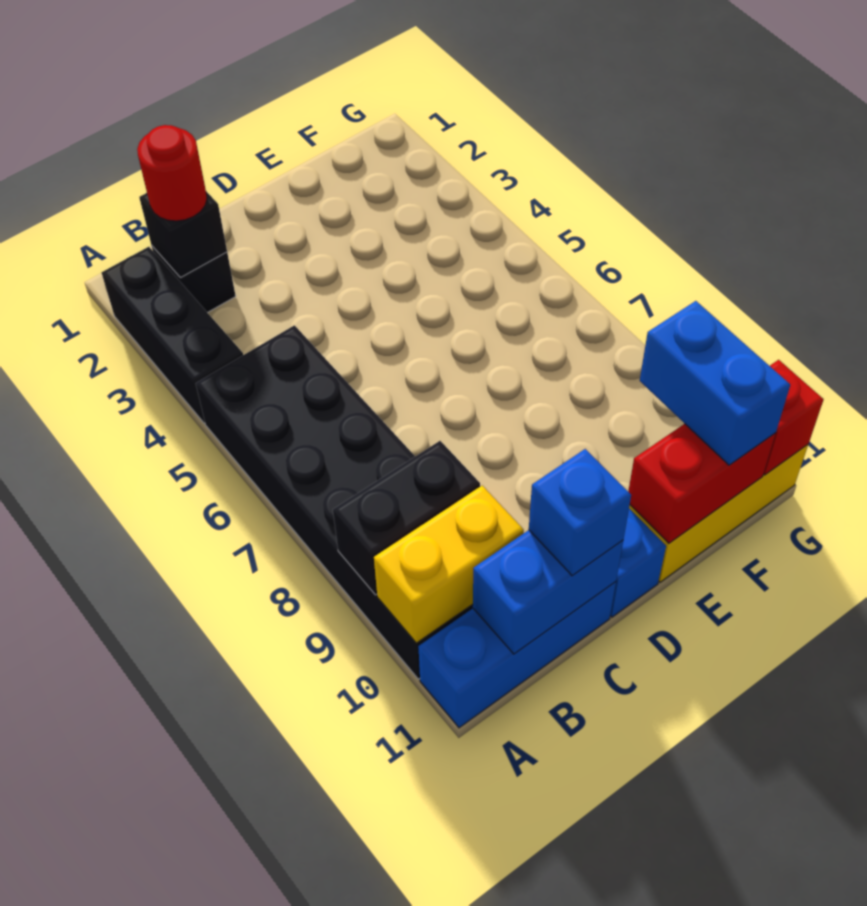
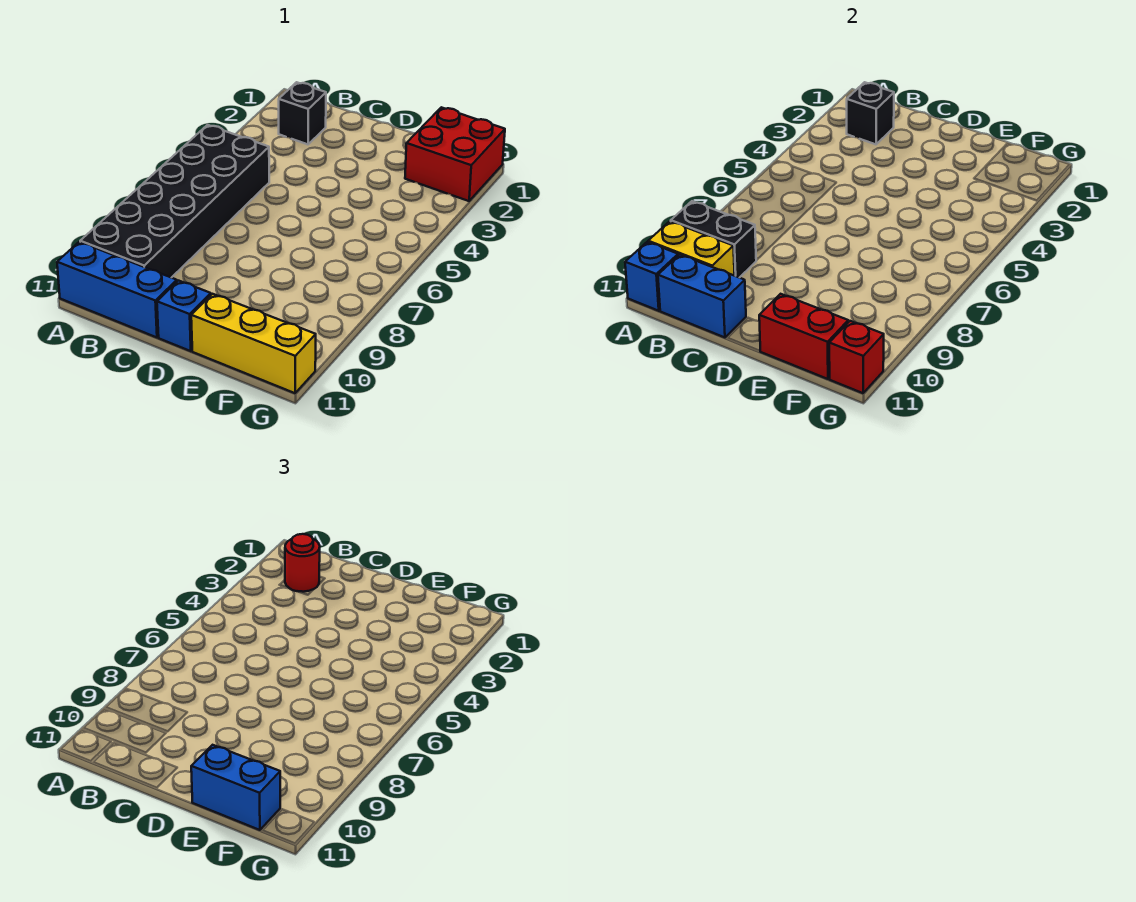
black brick A2:A4 level 1 -> none
blue brick C11 level 3 -> blue brick A11 level 2
none -> red brick F1:G2 level 1
blue brick F10:F11 level 3 -> blue brick E11:F11 level 3

